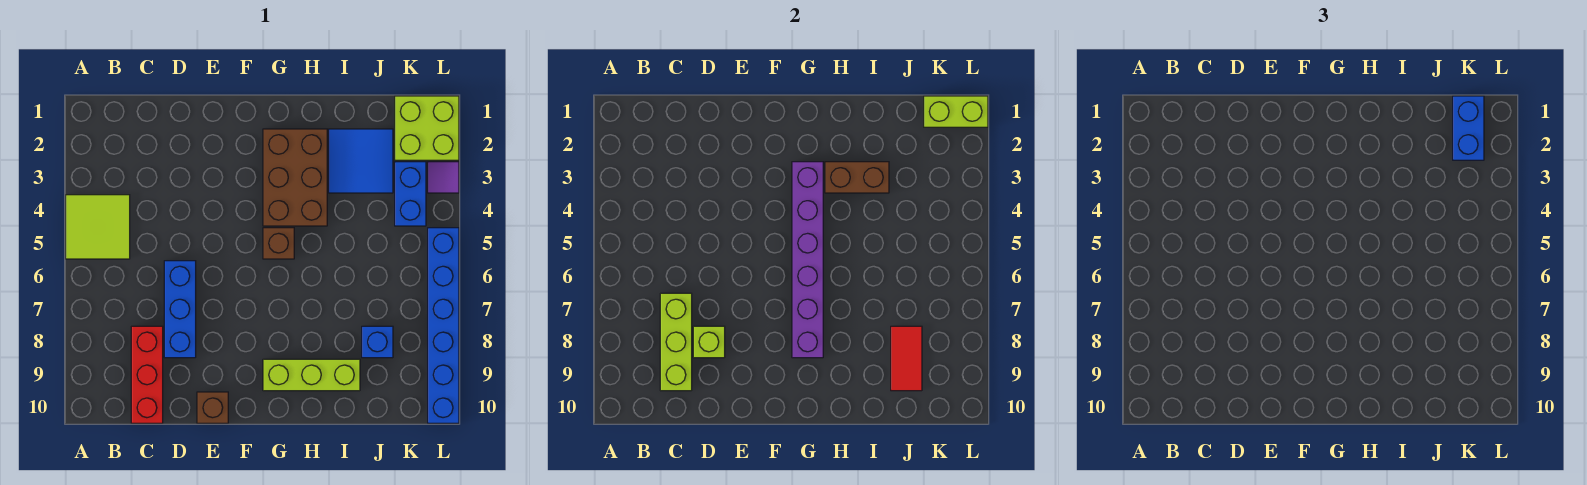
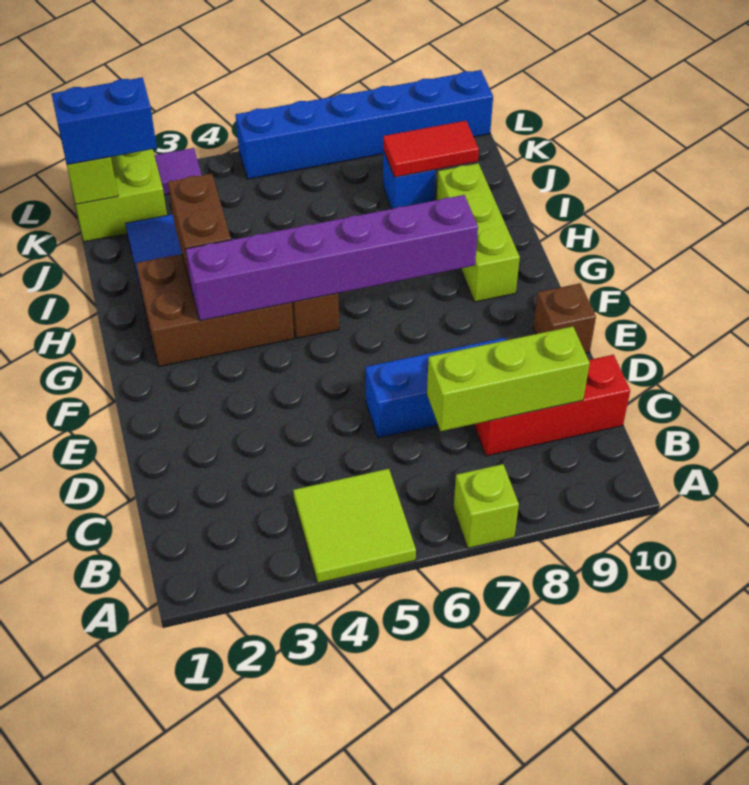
lime brick D8 level 2 -> lime brick A7 level 1
blue brick K3:K4 level 1 -> none

